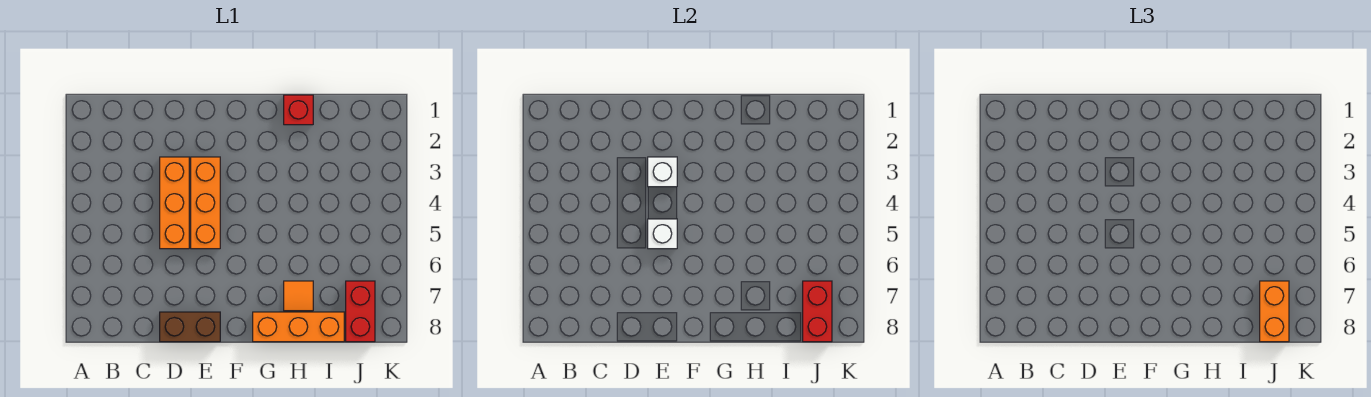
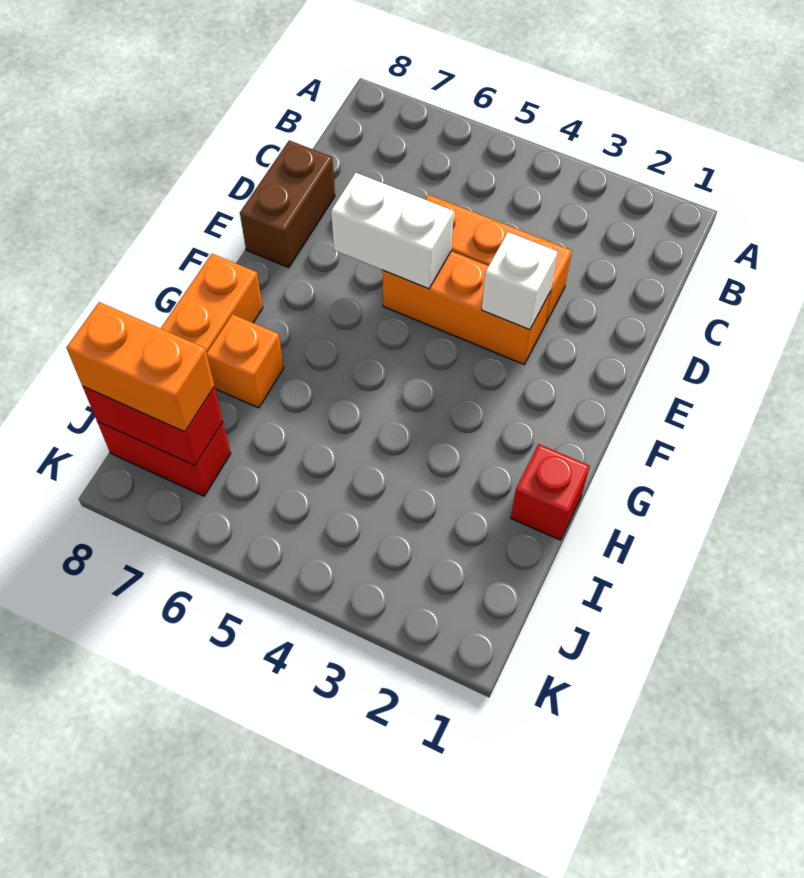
white brick E5 level 2 -> white brick E5:E6 level 2
orange tile H7 level 1 -> orange brick H7 level 1

